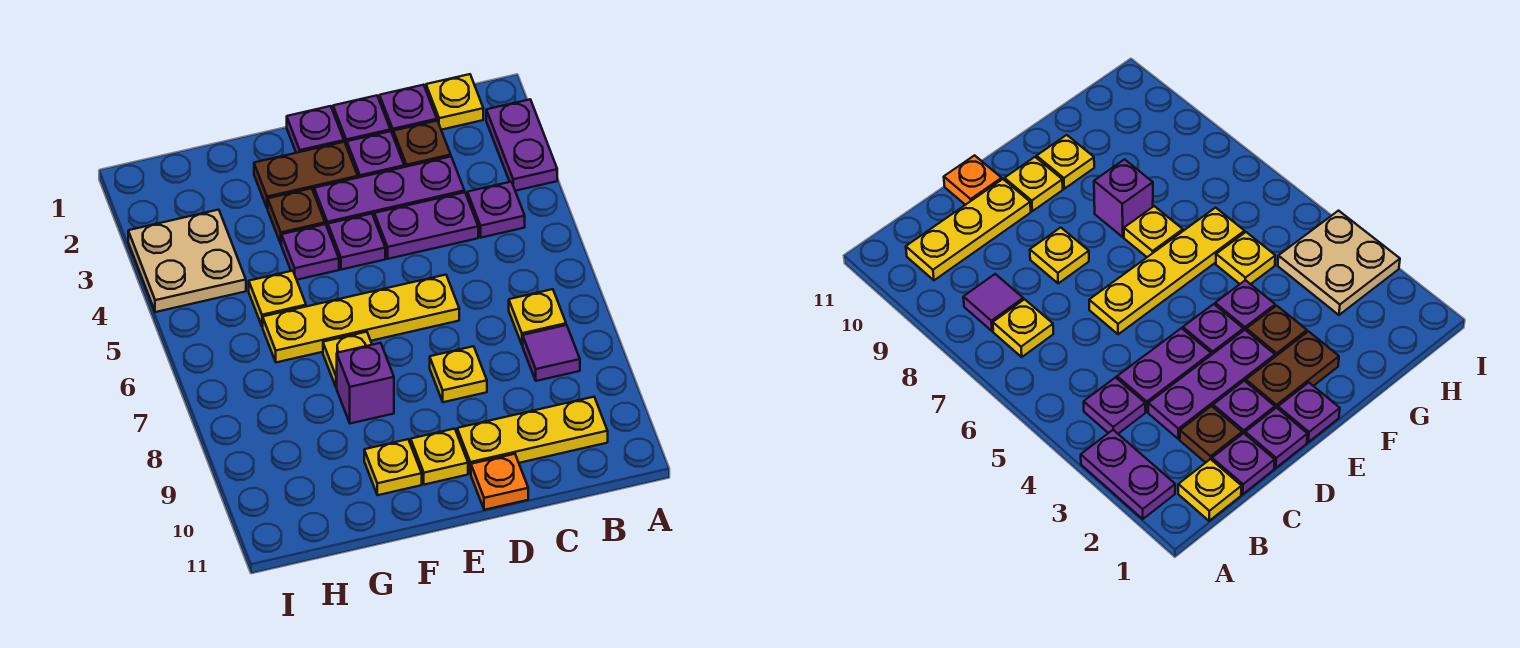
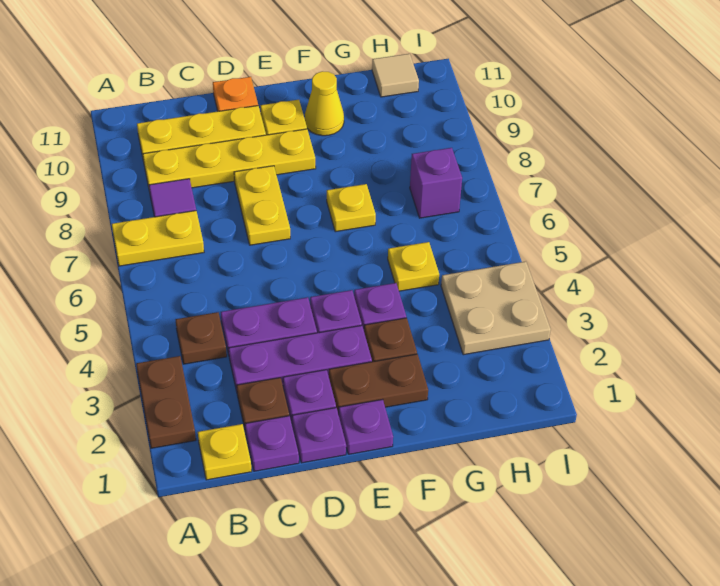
purple plate A2:A3 level 1 -> brown plate A2:A3 level 1
purple plate B4 level 1 -> brown plate B4 level 1
yellow plate B7 level 1 -> yellow plate A7:B7 level 1
yellow plate D6:G6 level 1 -> yellow plate B9:E9 level 1
yellow plate D8 level 1 -> yellow plate D7:D8 level 1
purple brick F8 level 1 -> purple brick H7 level 1
yellow plate F10 level 1 -> yellow cone F10 level 1
none -> tan tile H11 level 1

